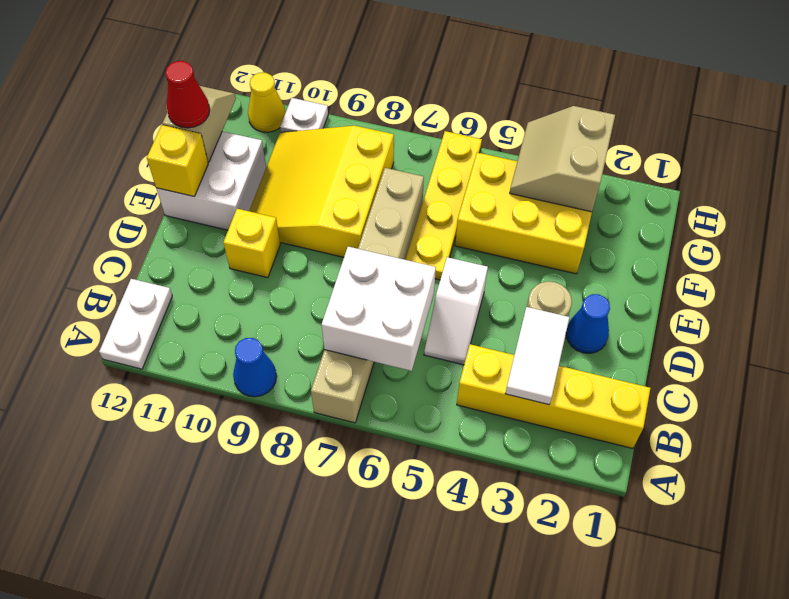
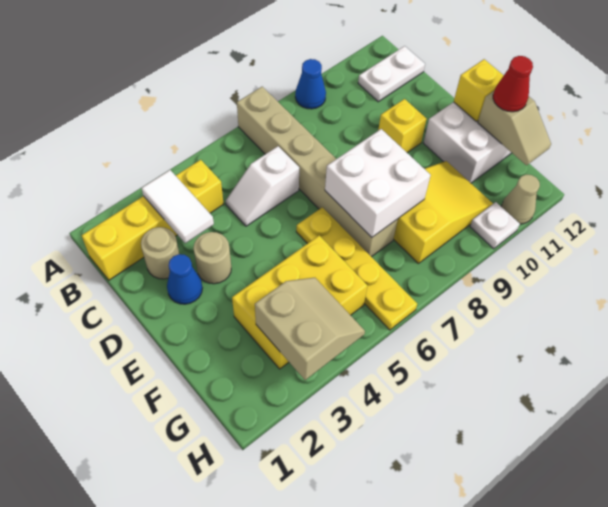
white plate A12:B12 level 1 -> white plate B11:B12 level 1
white brick B6:C7 level 2 -> white brick E7:F8 level 2
none -> tan round brick C2 level 1
white slope C5:D5 level 1 top D -> white slope C5:C6 level 1 top 6
yellow slope E8:G10 level 1 top 8 -> yellow slope F8:G10 level 1 top 8
yellow cone H11 level 1 -> tan cone H11 level 1

